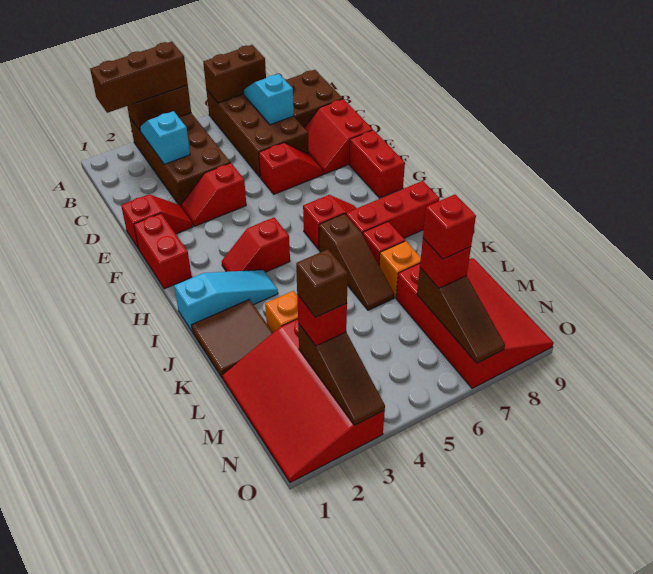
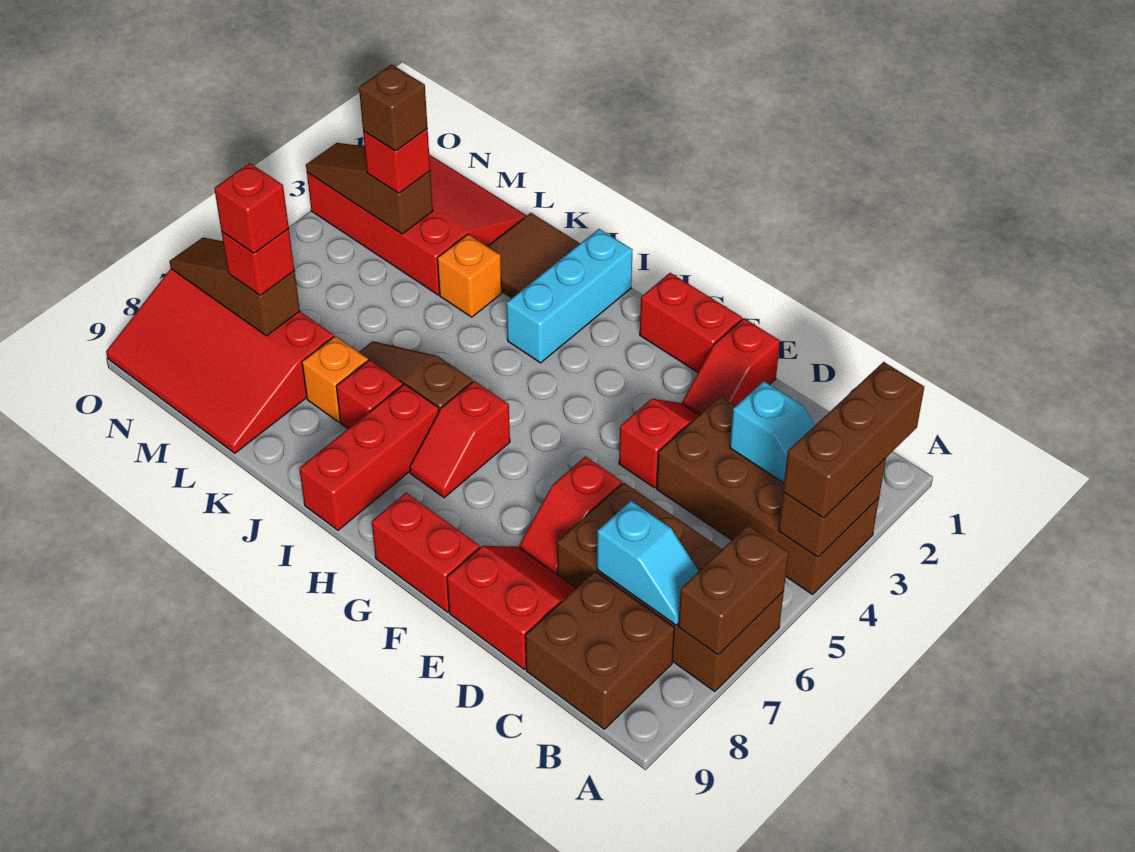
red slope H3:H4 level 1 top 4 -> none
cyan slope I1:I3 level 1 top 1 -> cyan brick I1:I3 level 1

